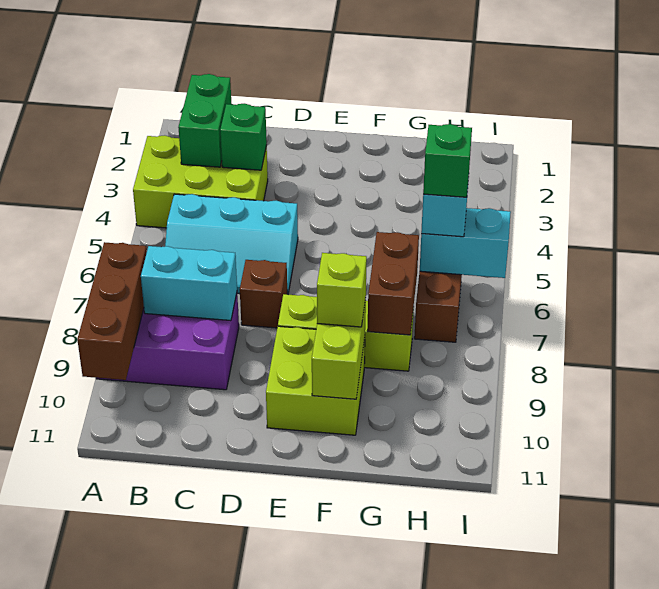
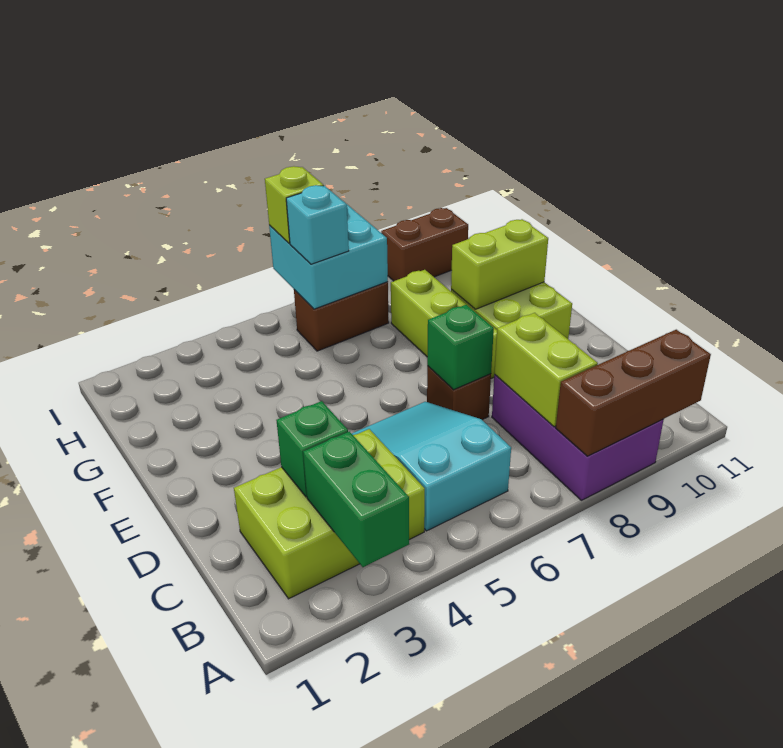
lime brick A3:C4 level 1 -> lime brick B2:C4 level 1
green brick B2:B3 level 2 -> green brick A3:B3 level 2
cyan slope B5:D6 level 1 top 5 -> cyan slope B5:D6 level 1 top B
cyan brick B8:C8 level 2 -> lime brick B8:C8 level 2
lime brick F9 level 3 -> lime brick I6 level 3
brown brick G7:G8 level 2 -> brown brick I9:I10 level 1
cyan brick H6:I6 level 2 -> cyan brick H6:I7 level 2
green brick H6 level 4 -> green brick D7 level 2

